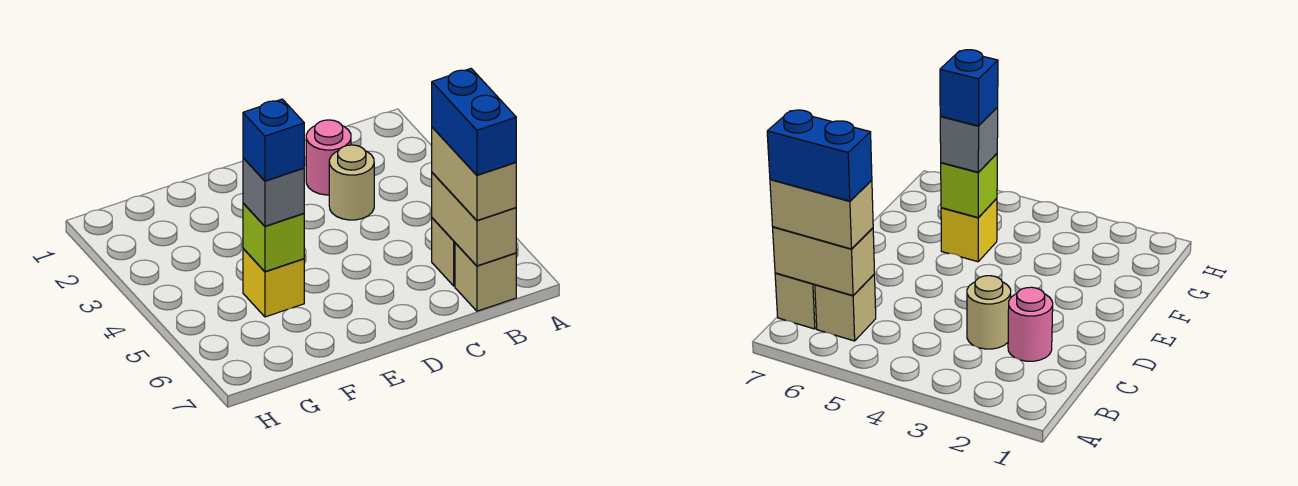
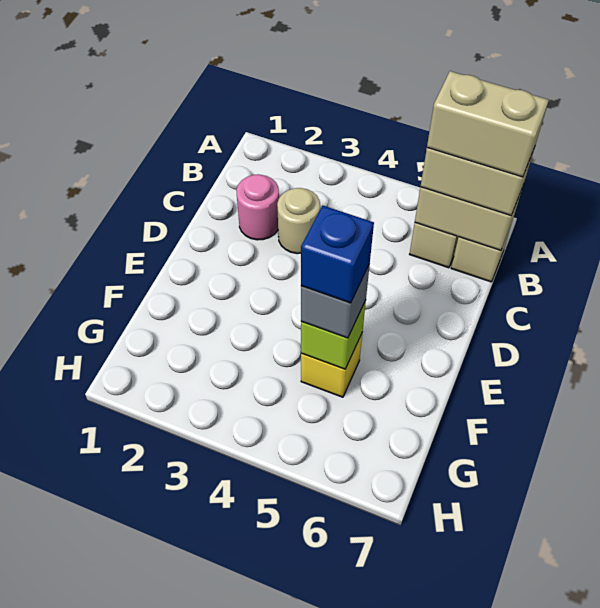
blue brick B6:B7 level 4 -> tan brick B6:B7 level 4

